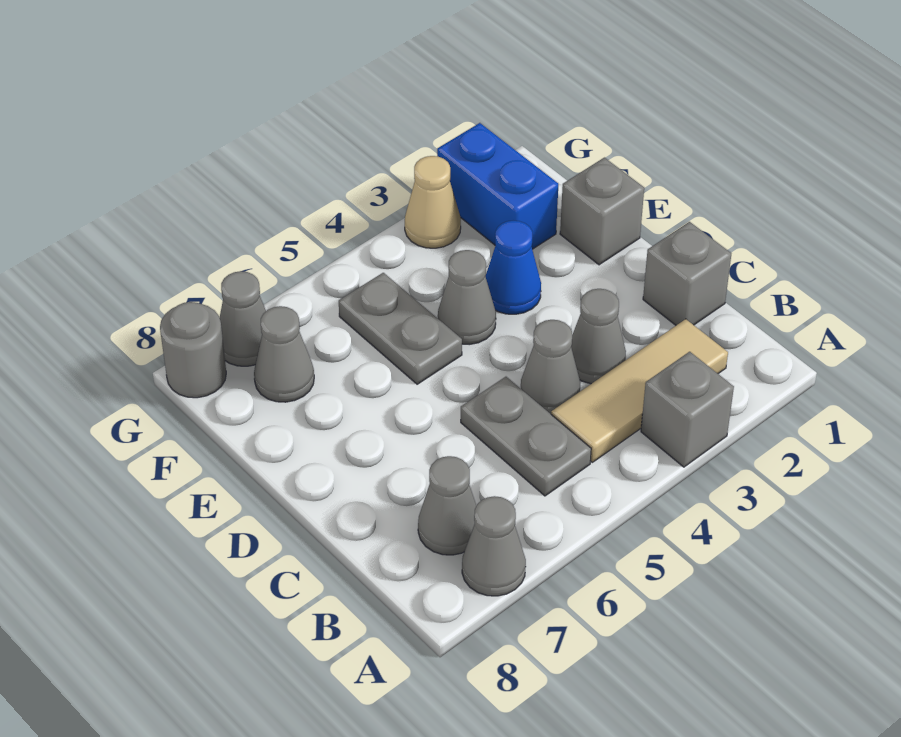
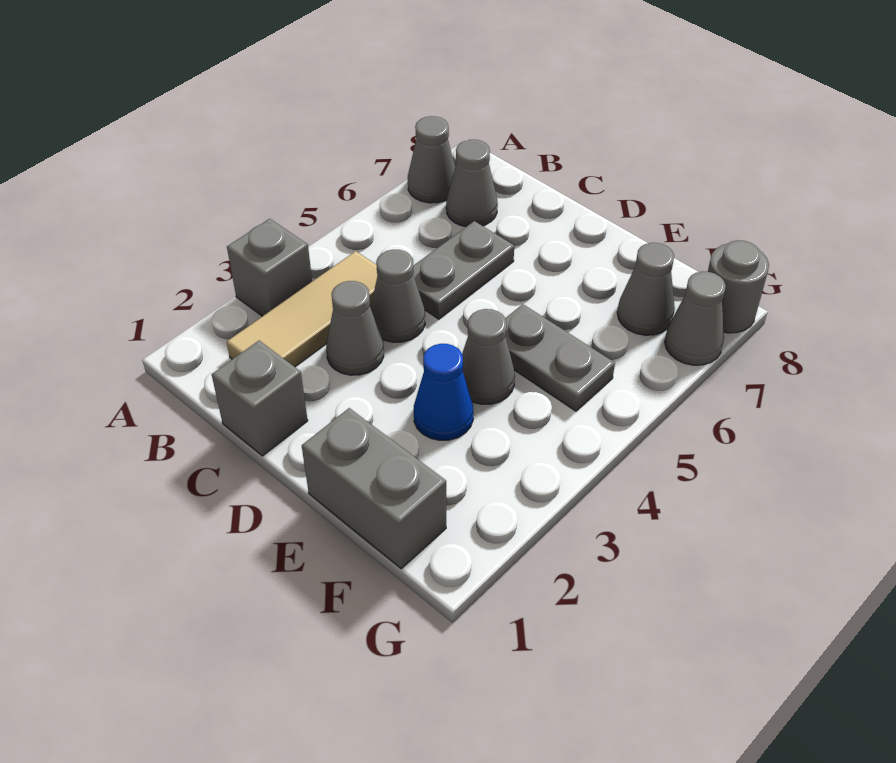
grey plate B5:C5 level 1 -> grey plate C5:C6 level 1
grey brick E1 level 1 -> grey brick E1:F1 level 1
blue brick F2:G2 level 1 -> none
tan cone G3 level 1 -> none

